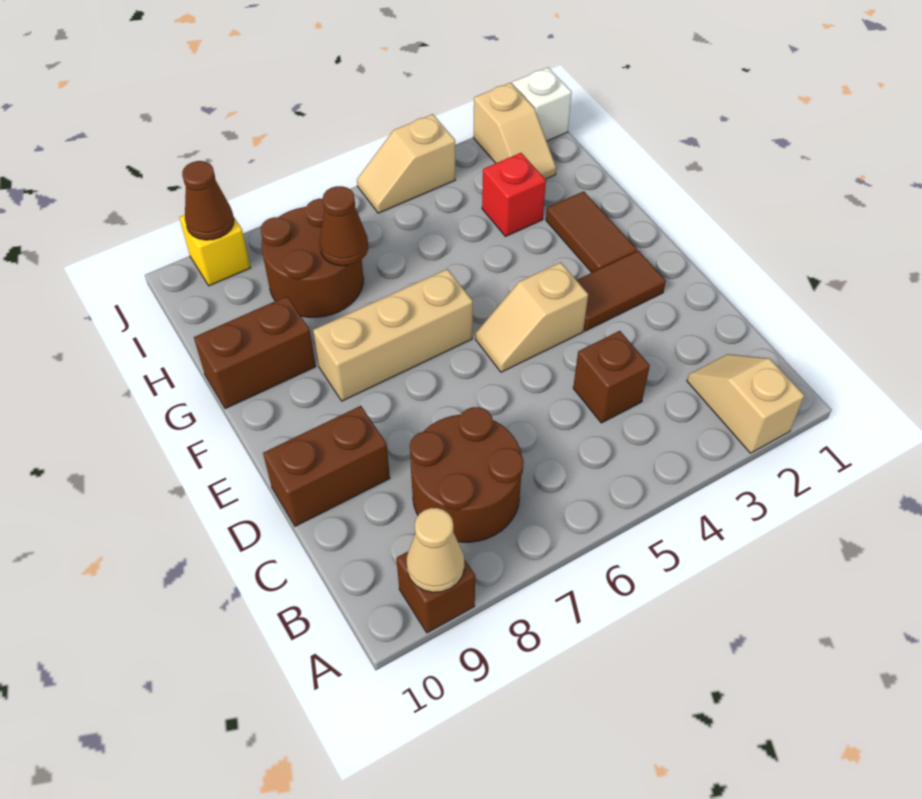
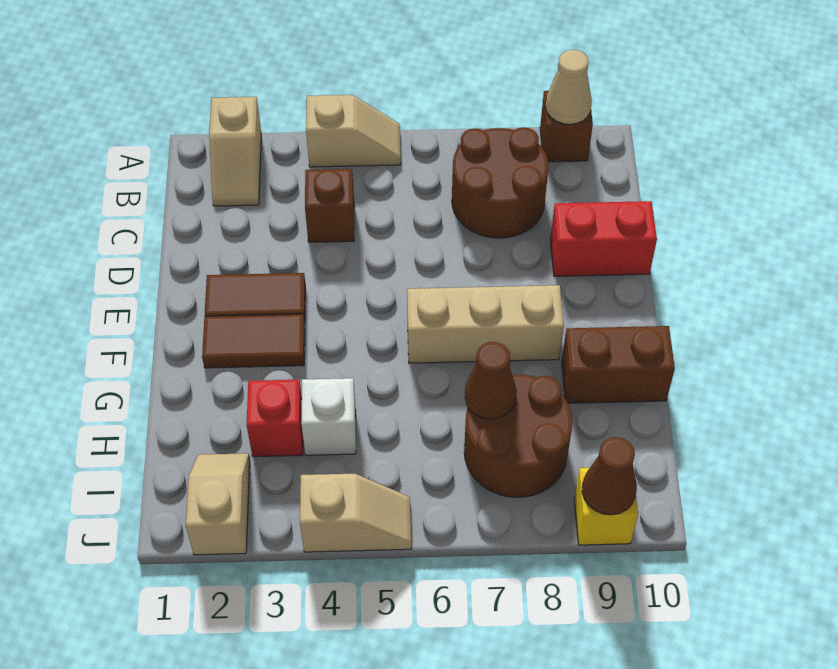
brown brick D9:D10 level 1 -> red brick D9:D10 level 1
tan slope E4:E5 level 1 top 4 -> tan slope A4:A5 level 1 top 4
brown tile F2:G2 level 1 -> brown tile F2:F3 level 1
white brick J1 level 1 -> white brick H4 level 1

